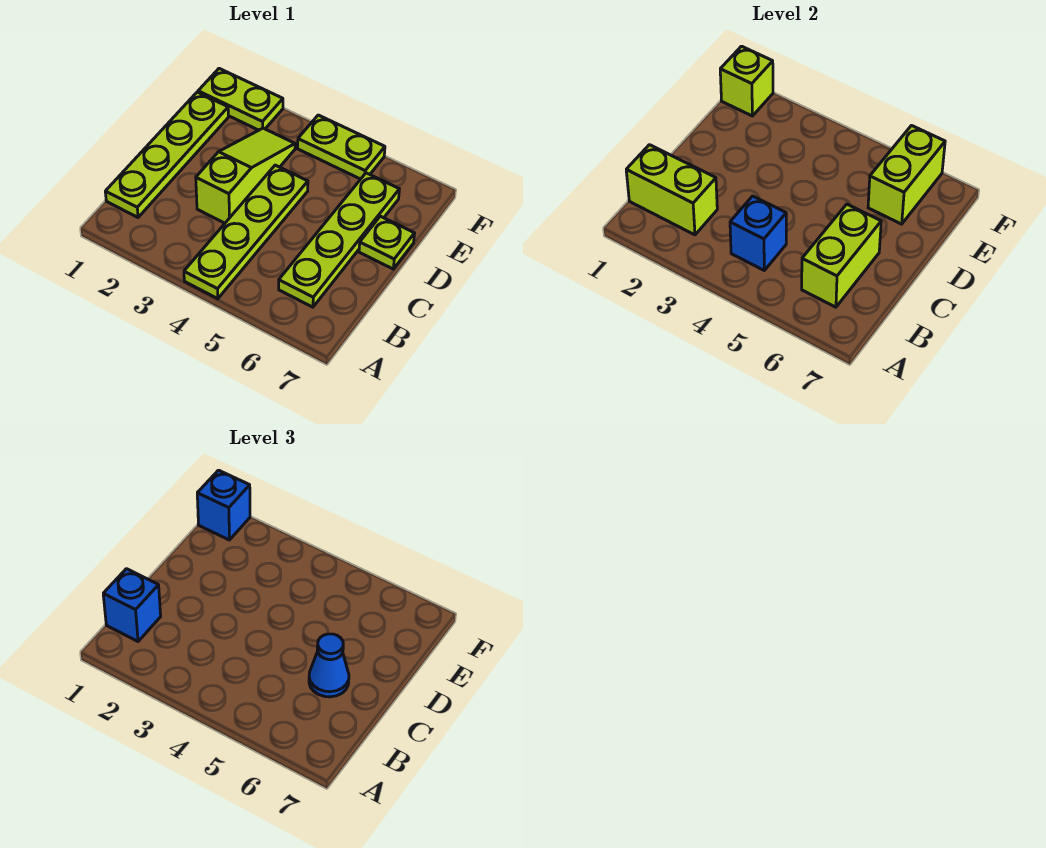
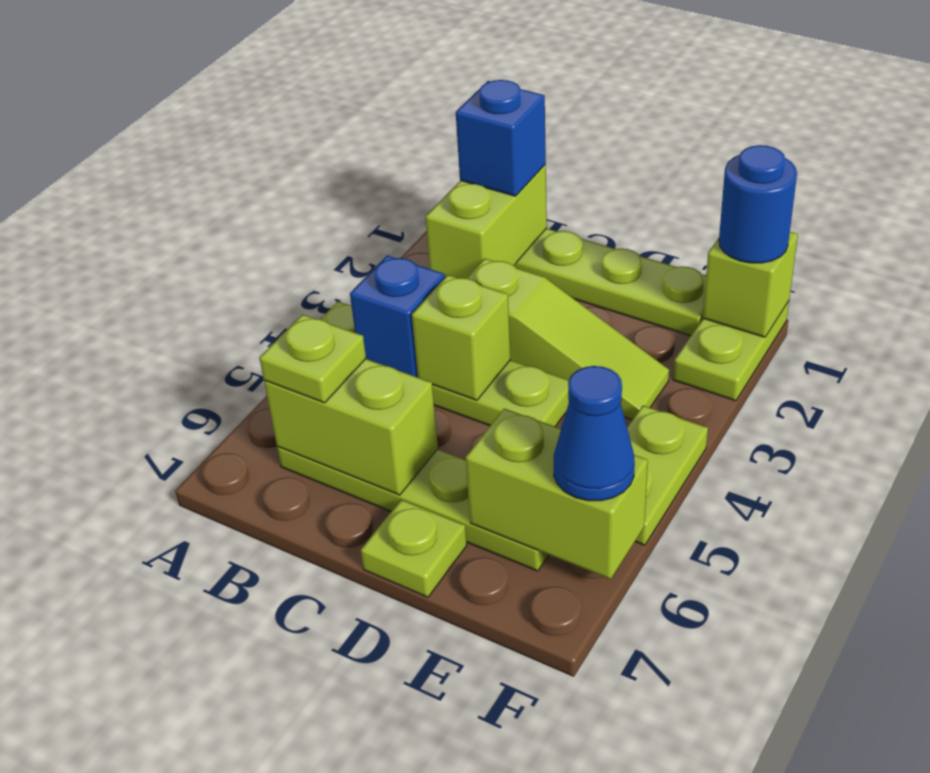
none -> lime plate B6 level 3
none -> lime brick C4 level 2
blue cone C6 level 3 -> blue cone F6 level 3
blue brick F1 level 3 -> blue round brick F1 level 3

